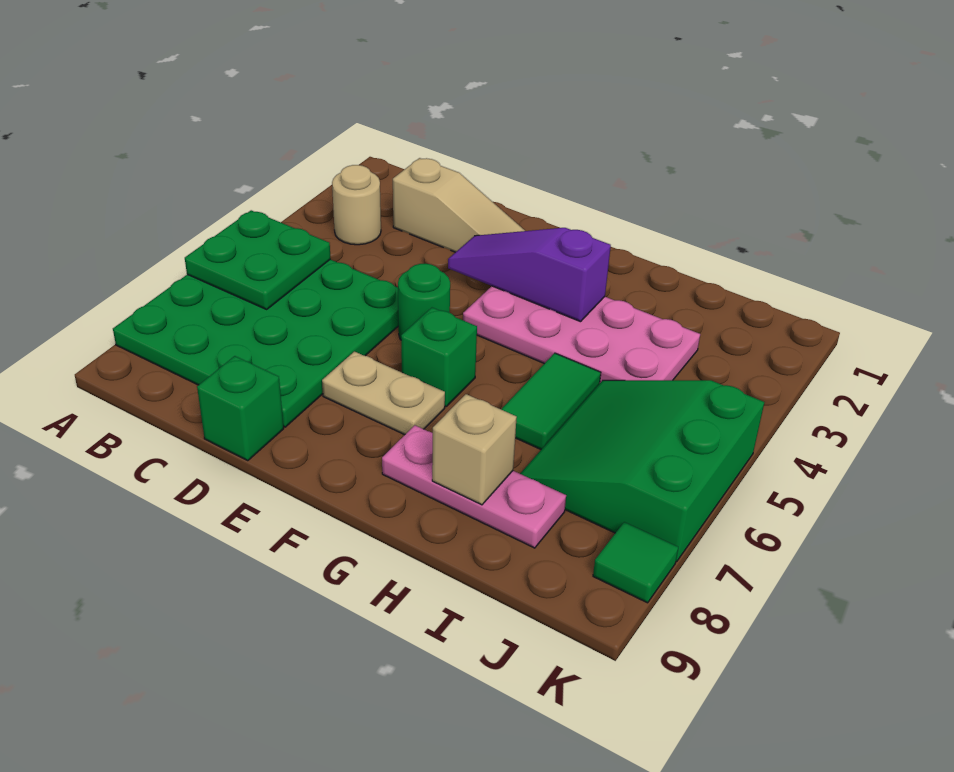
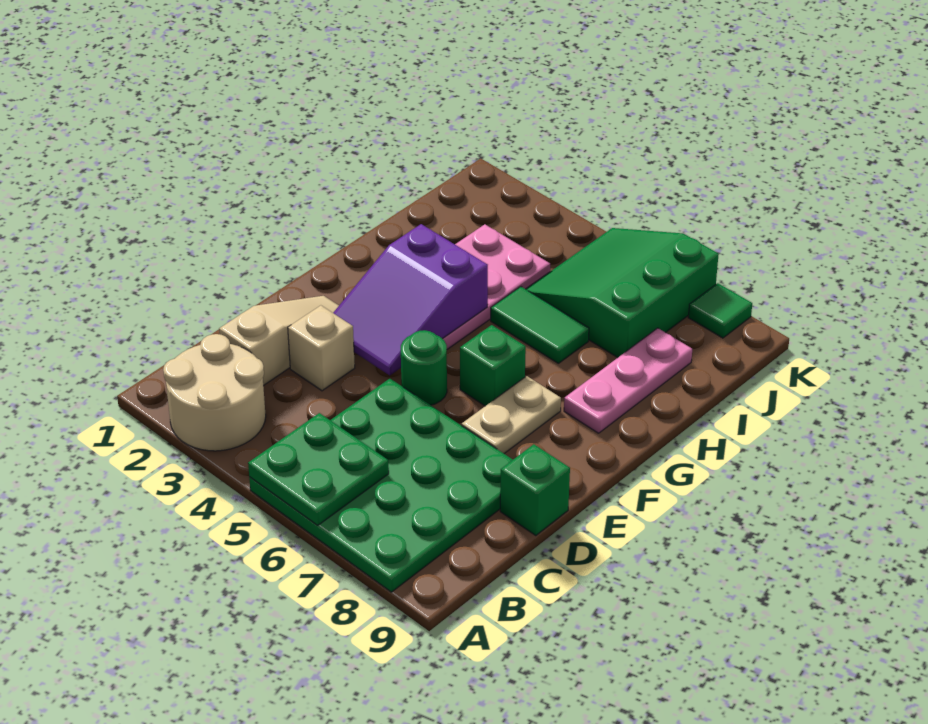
tan round brick B3 level 1 -> tan round brick A2:B3 level 1
purple slope E3:G3 level 2 top G -> purple slope E3:G4 level 2 top G
tan brick H8 level 2 -> tan brick D3 level 1
green slope I5:K7 level 1 top K -> green slope I5:K7 level 1 top 7

